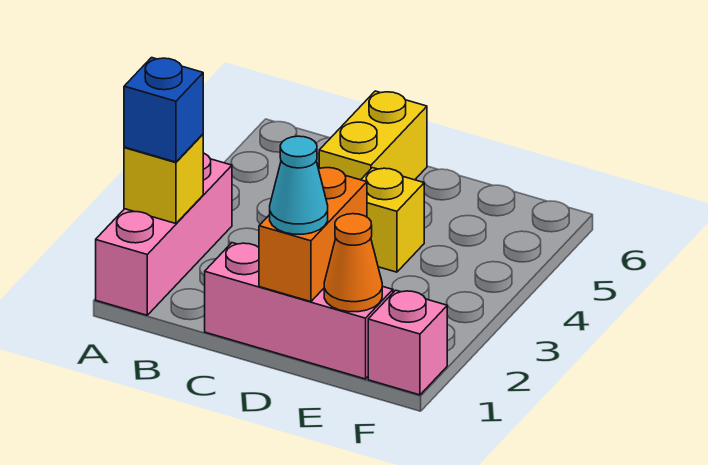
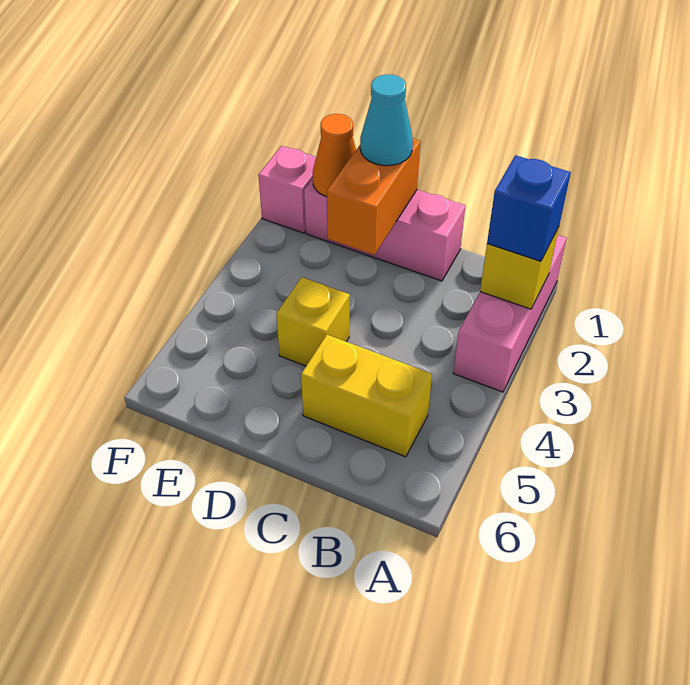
yellow brick C5:C6 level 1 -> yellow brick B5:C5 level 1

